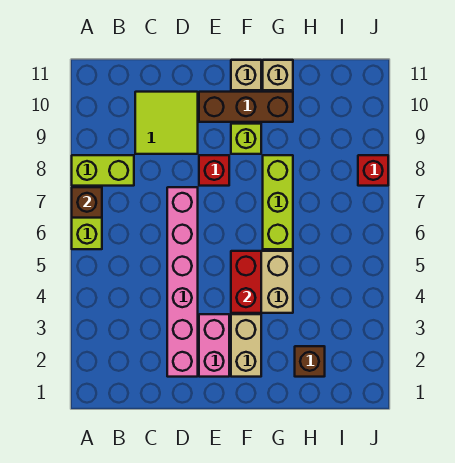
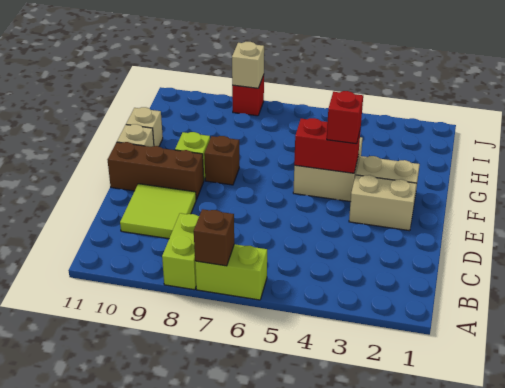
pink brick D2:D7 level 1 -> none
pink brick E2:E3 level 1 -> tan brick E2:E3 level 1
red brick E8 level 1 -> red brick F4 level 3
brown brick E10:G10 level 1 -> brown brick E9:E11 level 1
lime brick G6:G8 level 1 -> none
brown brick H2 level 1 -> brown brick F8 level 1
none -> tan brick J8 level 2

